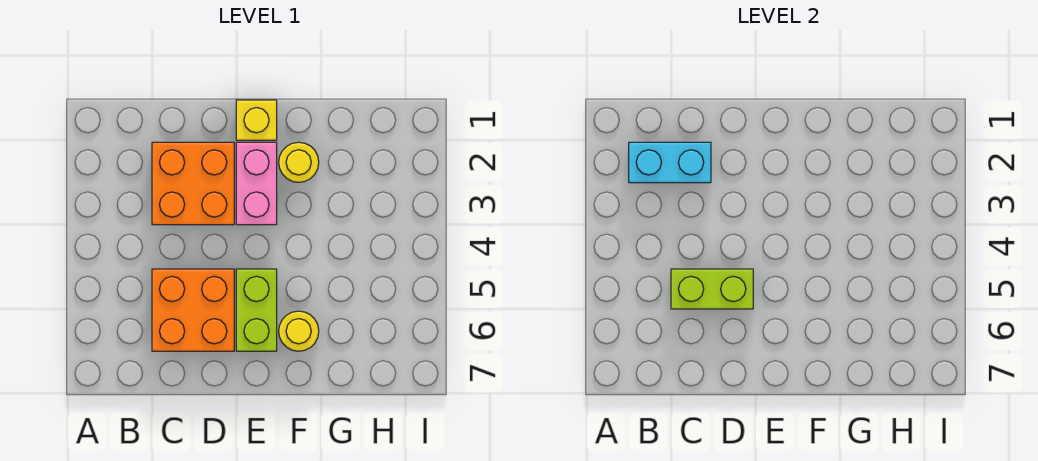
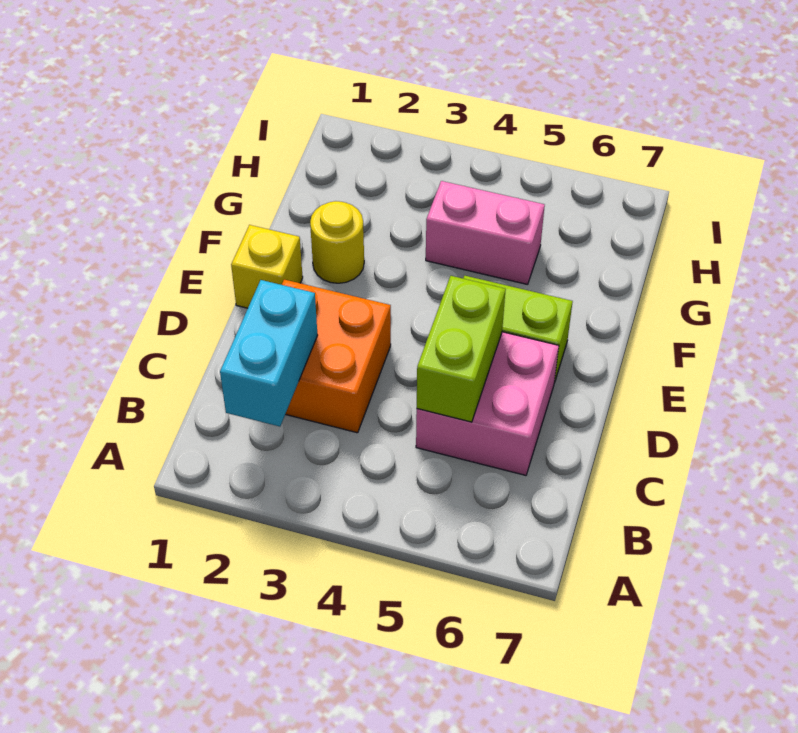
orange brick C5:D6 level 1 -> pink brick C5:D6 level 1
pink brick E2:E3 level 1 -> pink brick G4:G5 level 1
yellow round brick F6 level 1 -> none

